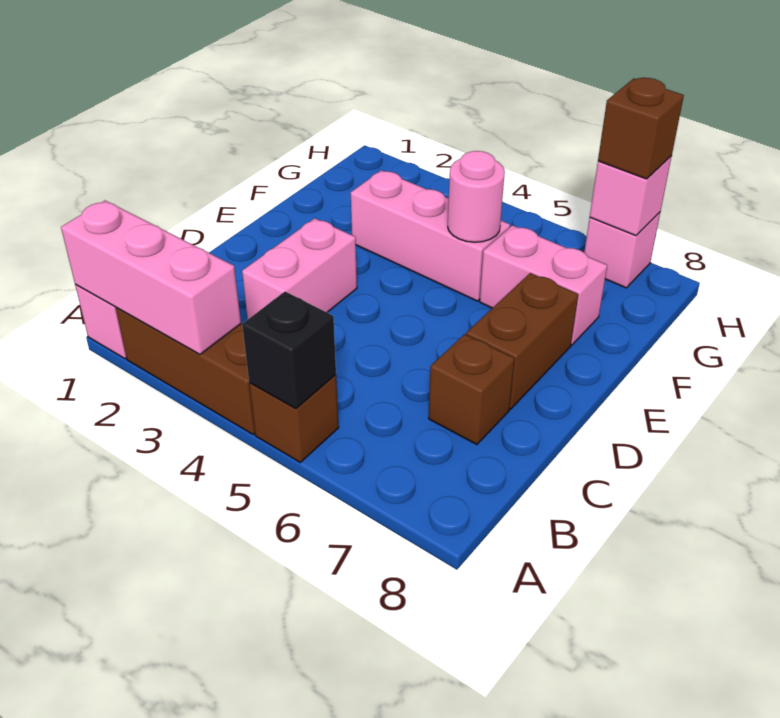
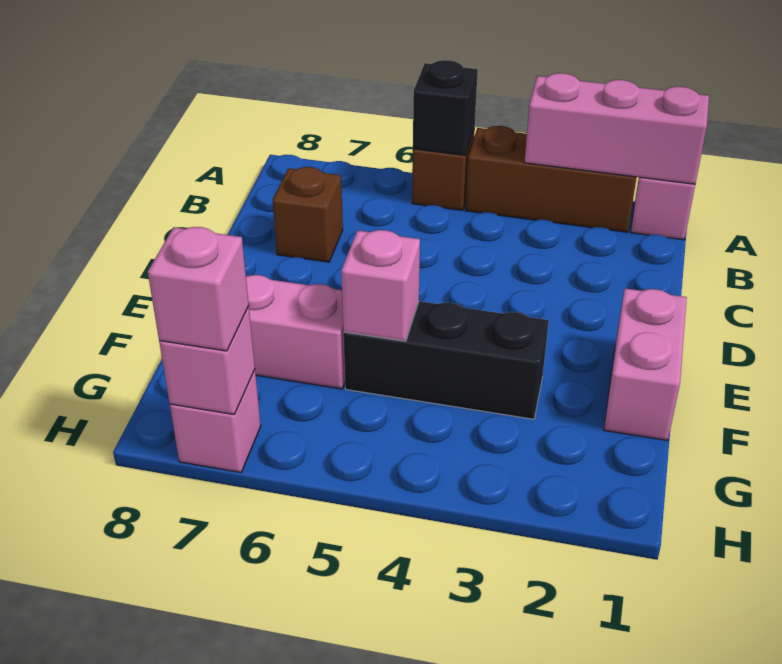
pink brick C3:D3 level 1 -> pink brick E1:F1 level 1
brown brick D7:E7 level 1 -> none
pink brick F3:F5 level 1 -> black brick F3:F5 level 1
pink round brick F5 level 2 -> pink brick F5 level 2
brown brick H7 level 3 -> pink brick H7 level 3

